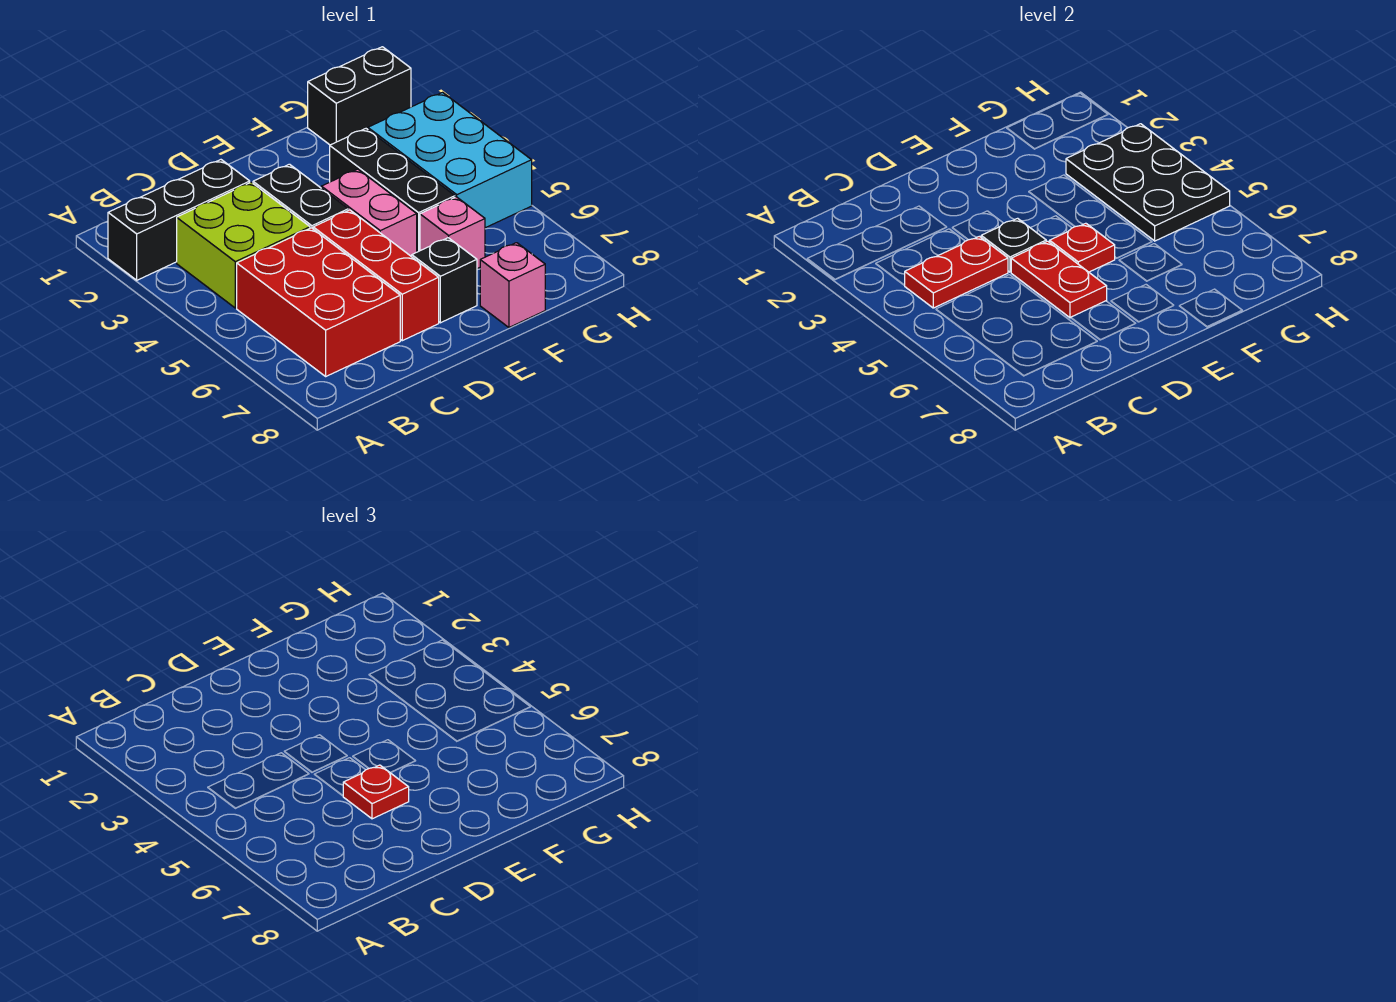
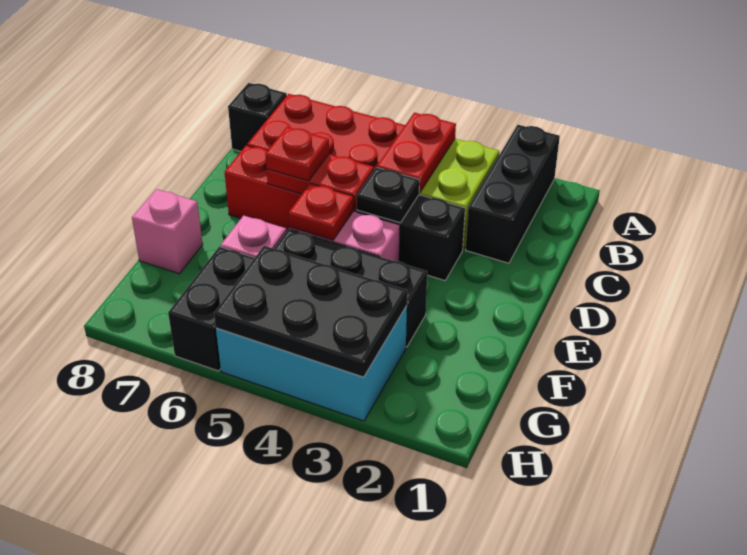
black brick E7 level 1 -> black brick B8 level 1
black brick G1:H1 level 1 -> black brick G6:H6 level 1

